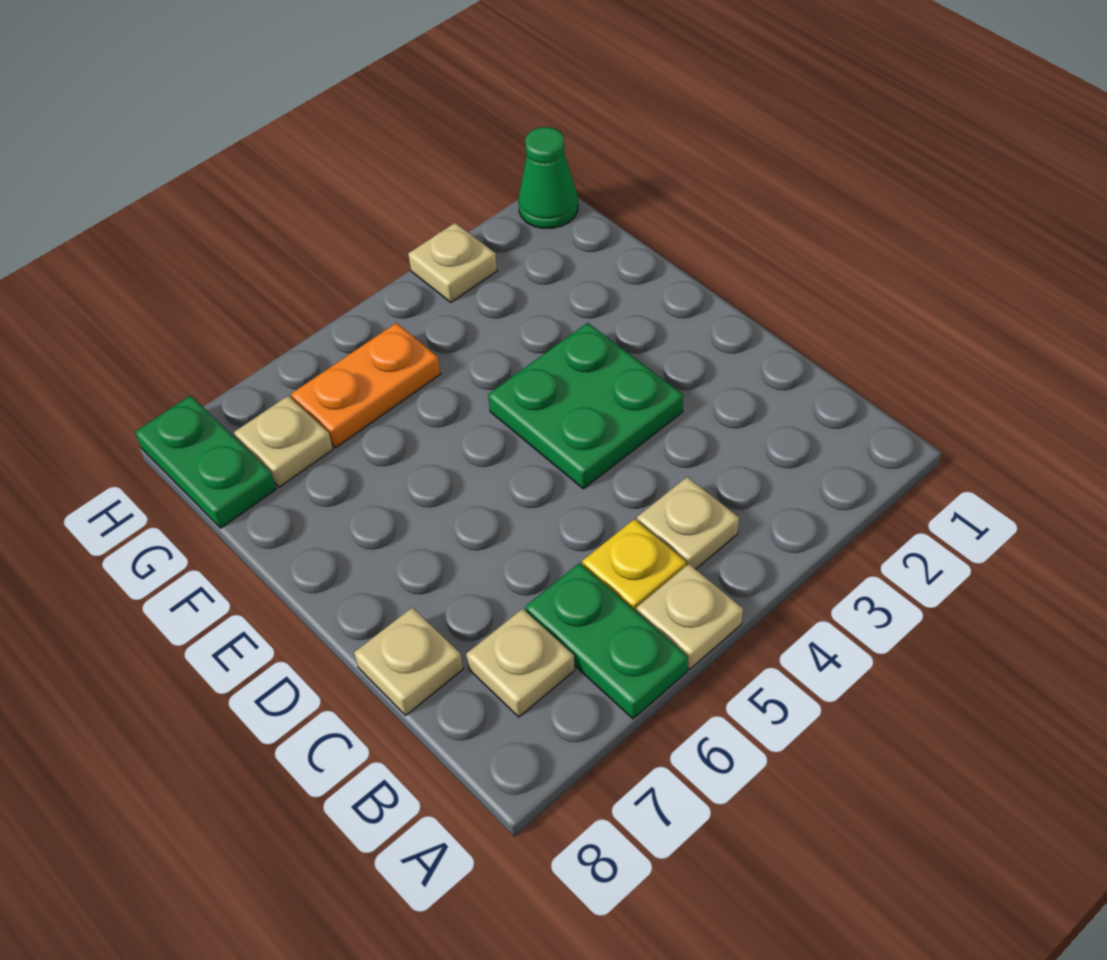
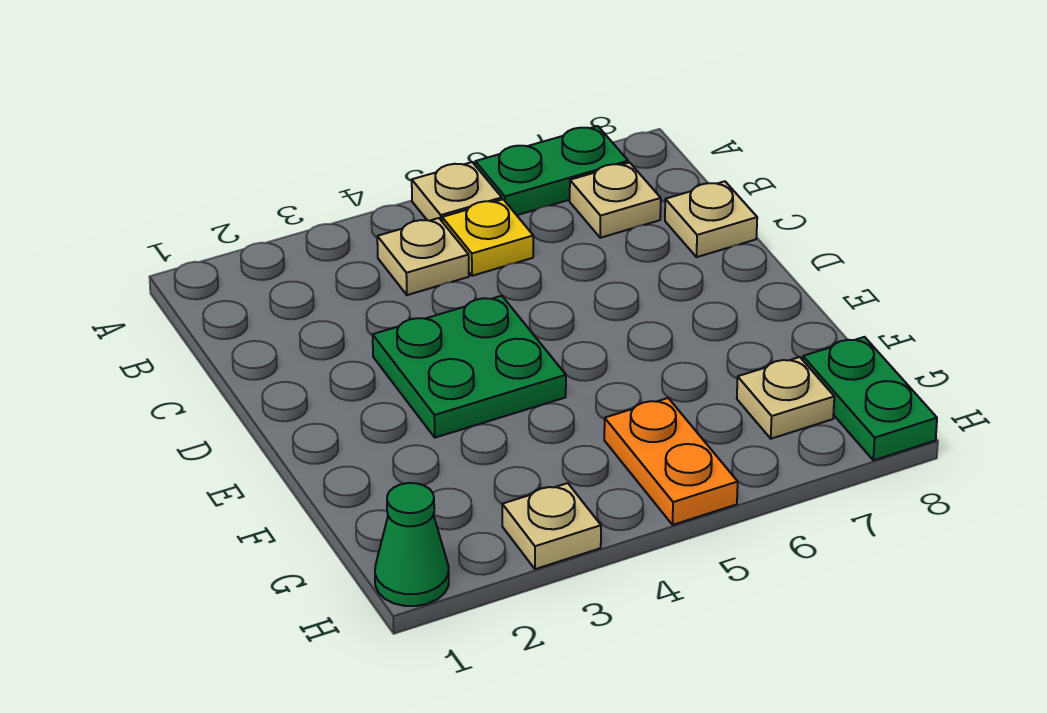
green plate A6:B6 level 1 -> green plate A6:A7 level 1
orange plate G5:G6 level 1 -> orange plate G5:H5 level 1

